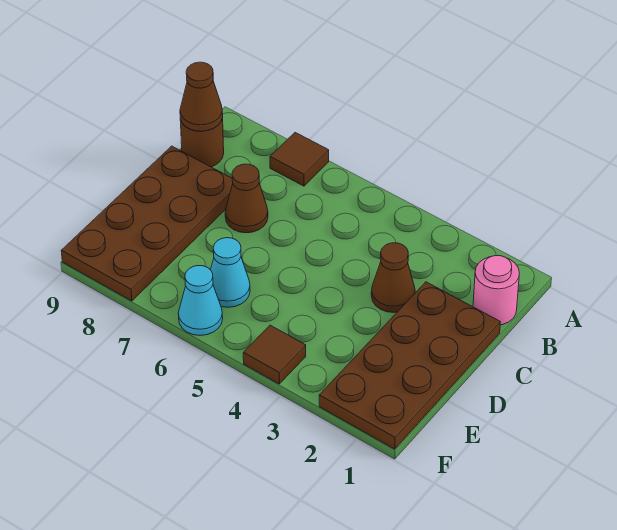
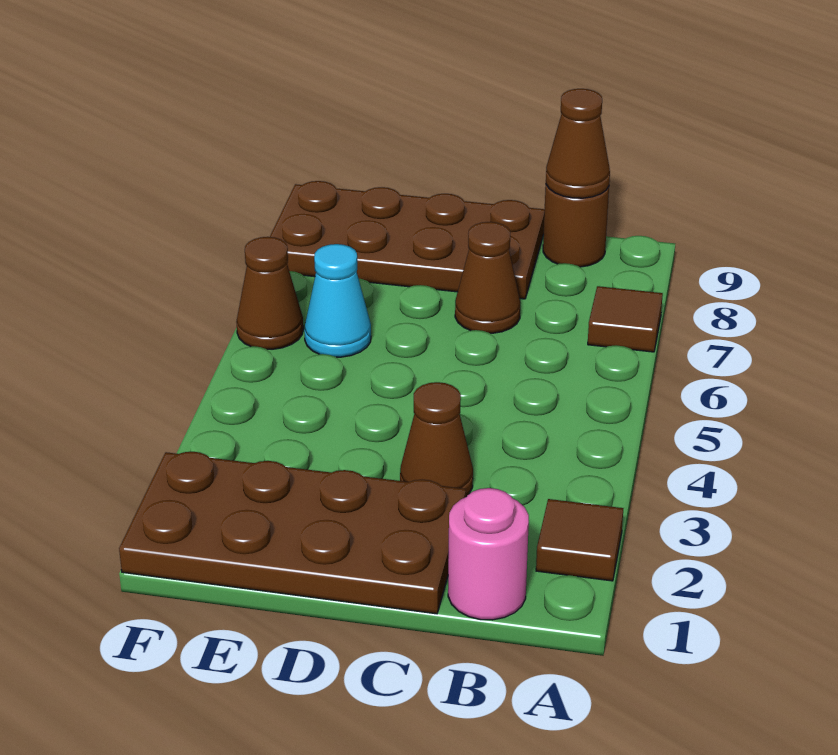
brown tile F4 level 1 -> brown tile A2 level 1
cyan cone F6 level 1 -> brown cone F6 level 1

